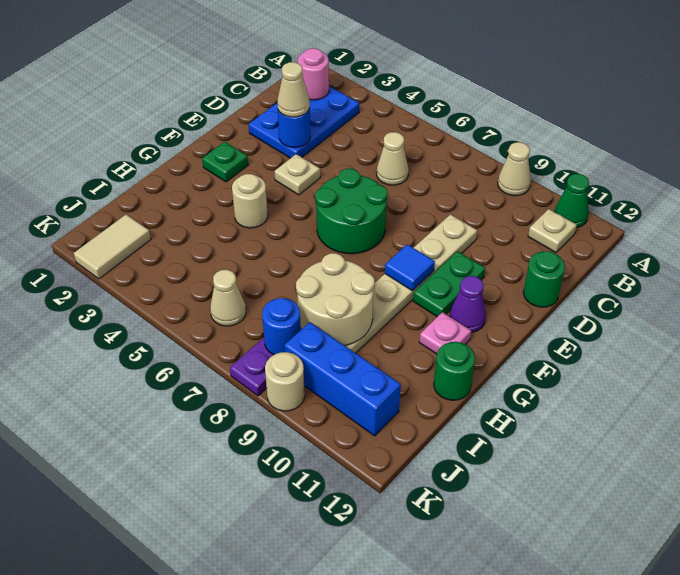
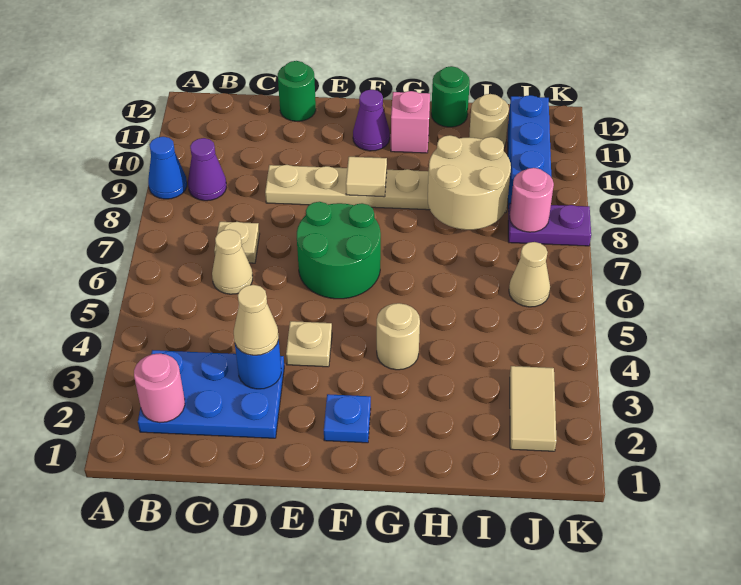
tan cone A9 level 1 -> blue cone A9 level 1
green cone A11 level 1 -> none
none -> purple cone B9 level 1
tan plate B11 level 1 -> tan plate C7 level 1
green plate E10:F10 level 1 -> none
green plate F2 level 1 -> blue plate F2 level 1
blue tile F9 level 2 -> tan tile F9 level 2
pink plate G11 level 1 -> pink brick G11 level 1
tan tile J2:K2 level 1 -> tan tile J2:J3 level 1
blue round brick J8 level 2 -> pink round brick J8 level 2
tan round brick K9 level 1 -> tan round brick I11 level 1

